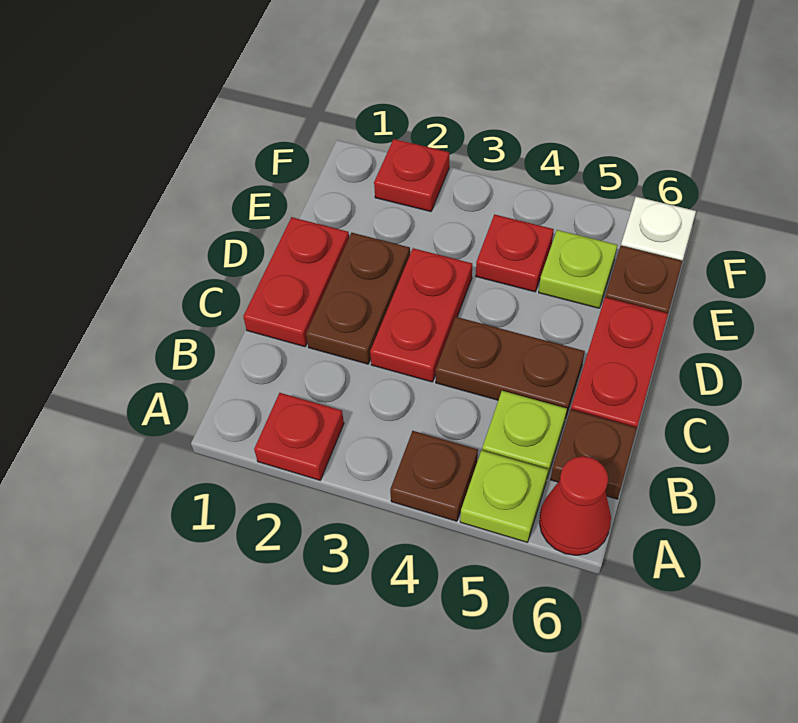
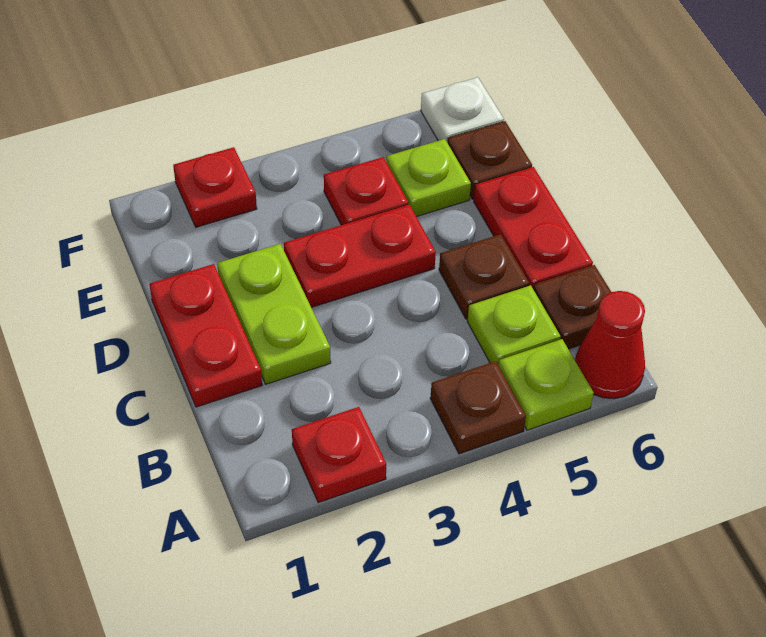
brown plate C2:D2 level 1 -> lime plate C2:D2 level 1
red plate C3:D3 level 1 -> red plate D3:D4 level 1
brown plate C4:C5 level 1 -> brown plate C5 level 1

